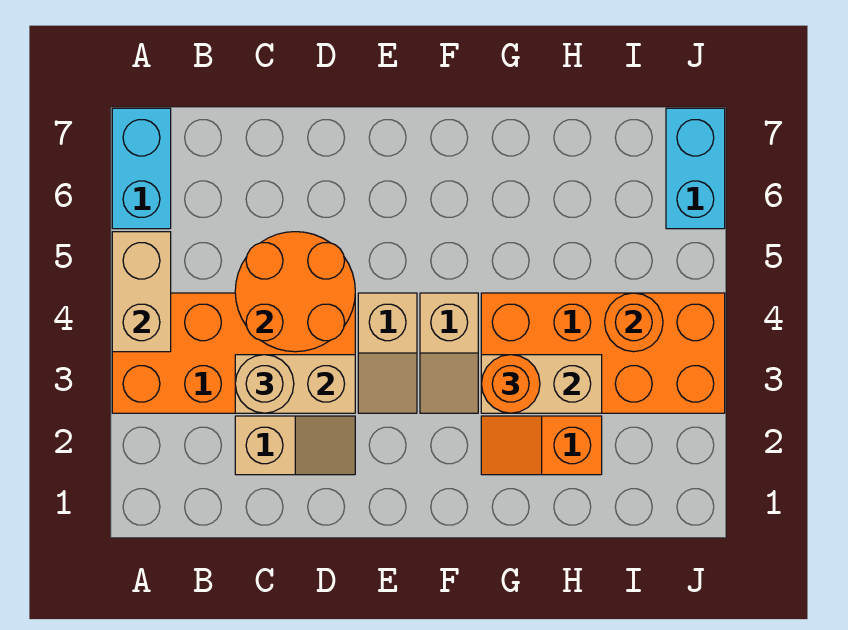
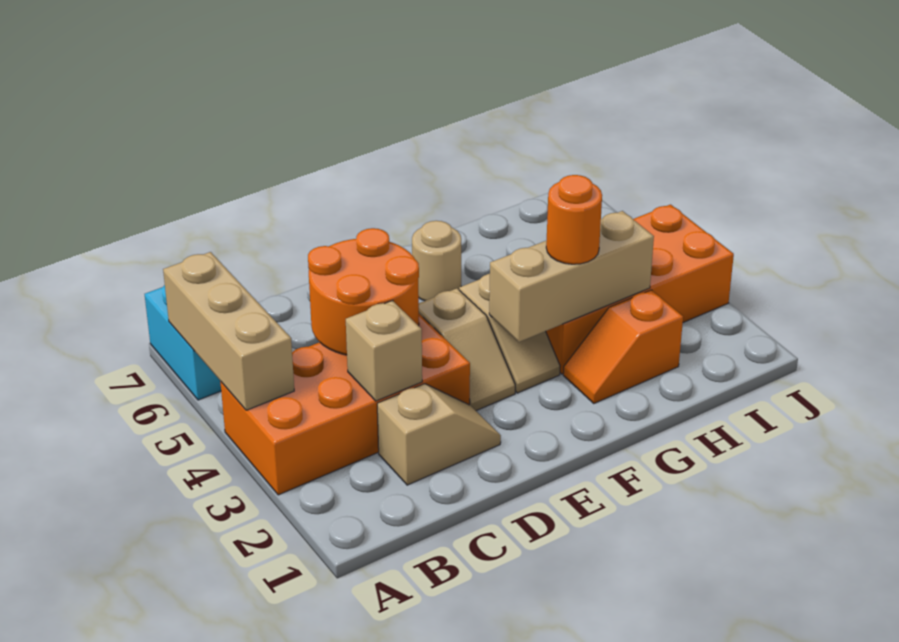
tan brick A4:A5 level 2 -> tan brick A4:A6 level 2
tan brick C3:D3 level 2 -> tan brick C3 level 2
tan round brick C3 level 3 -> tan round brick F6 level 1
tan brick G3:H3 level 2 -> tan brick F3:H3 level 2
orange round brick I4 level 2 -> none
cyan brick J6:J7 level 1 -> none

